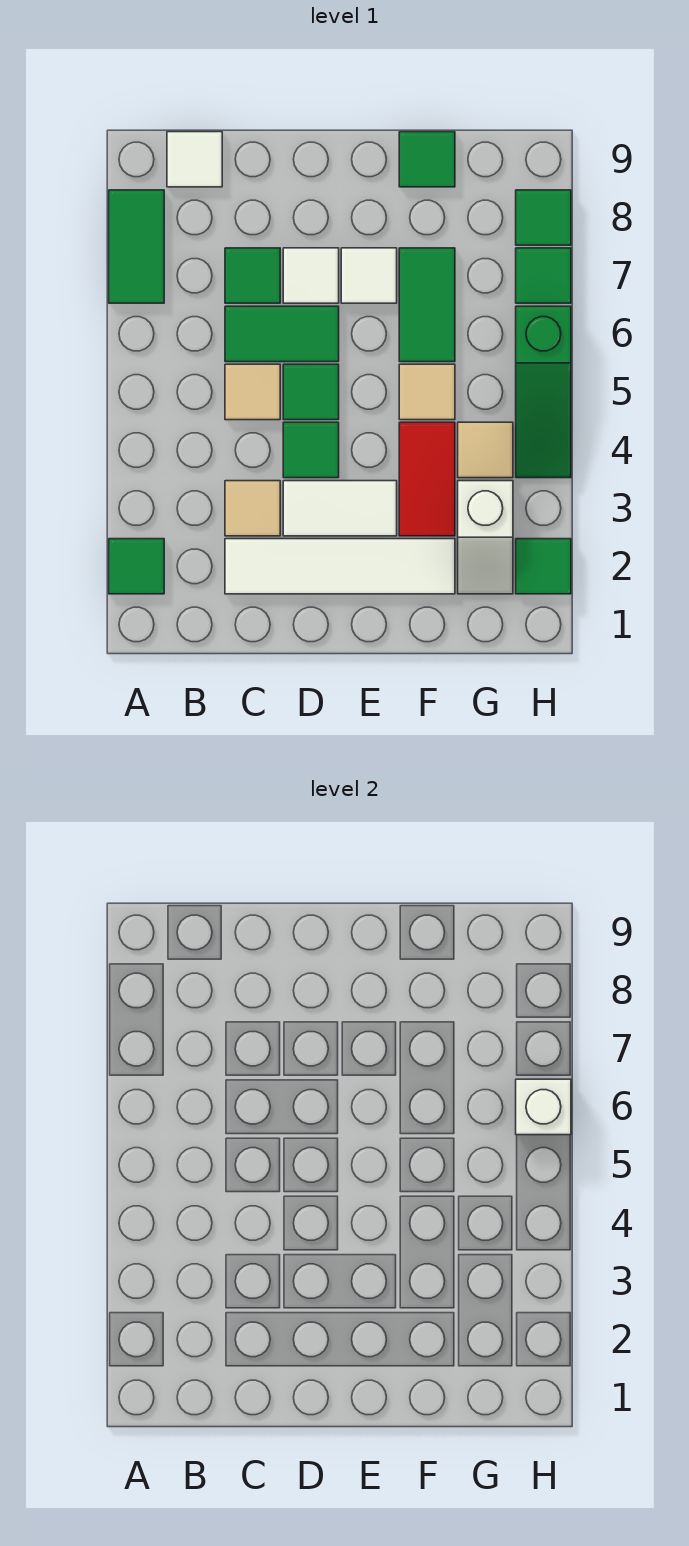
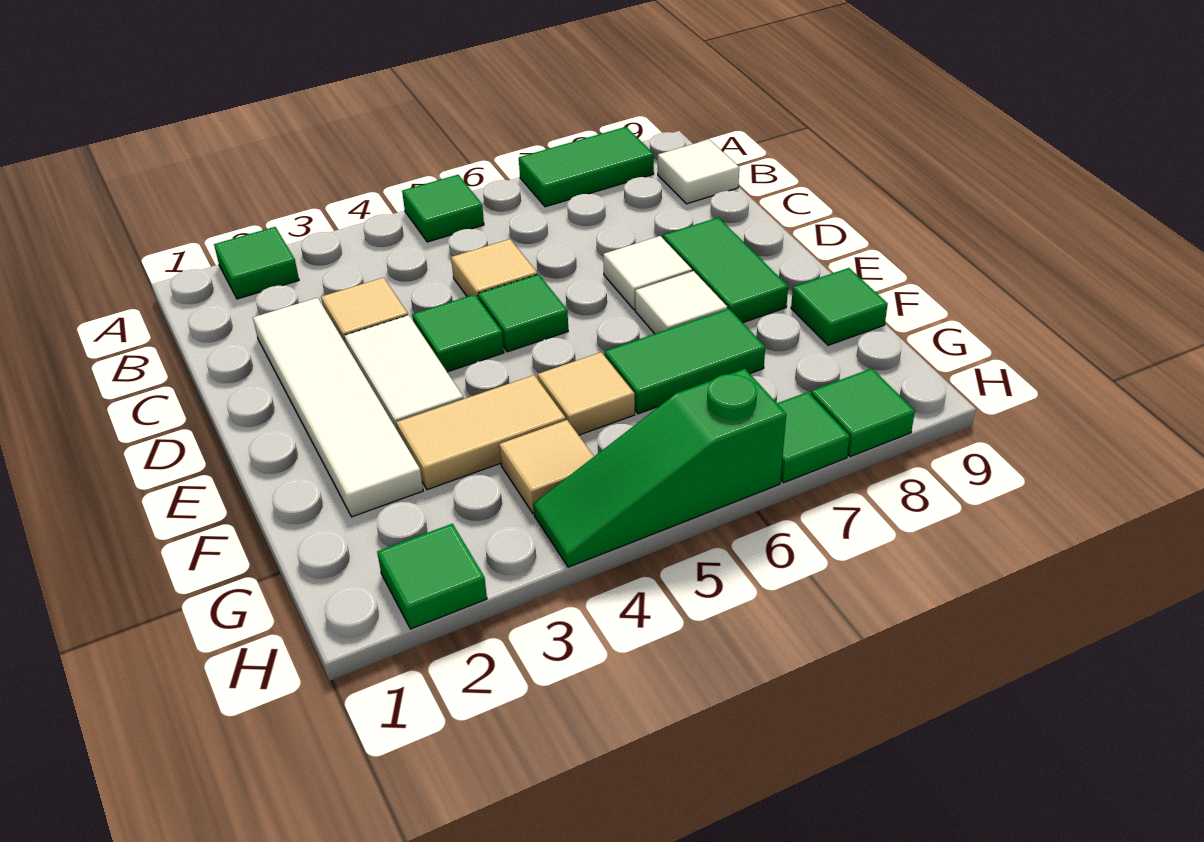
green tile C6:D6 level 1 -> green tile D8:E8 level 1
green tile C7 level 1 -> green tile A5 level 1
red tile F3:F4 level 1 -> tan tile F3:F4 level 1
white slope G2:G3 level 1 top 3 -> none
white brick H6 level 2 -> none

